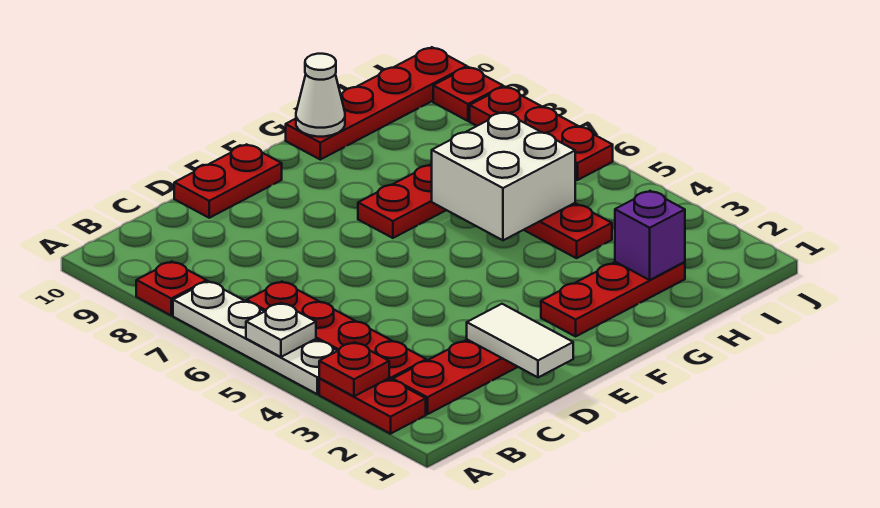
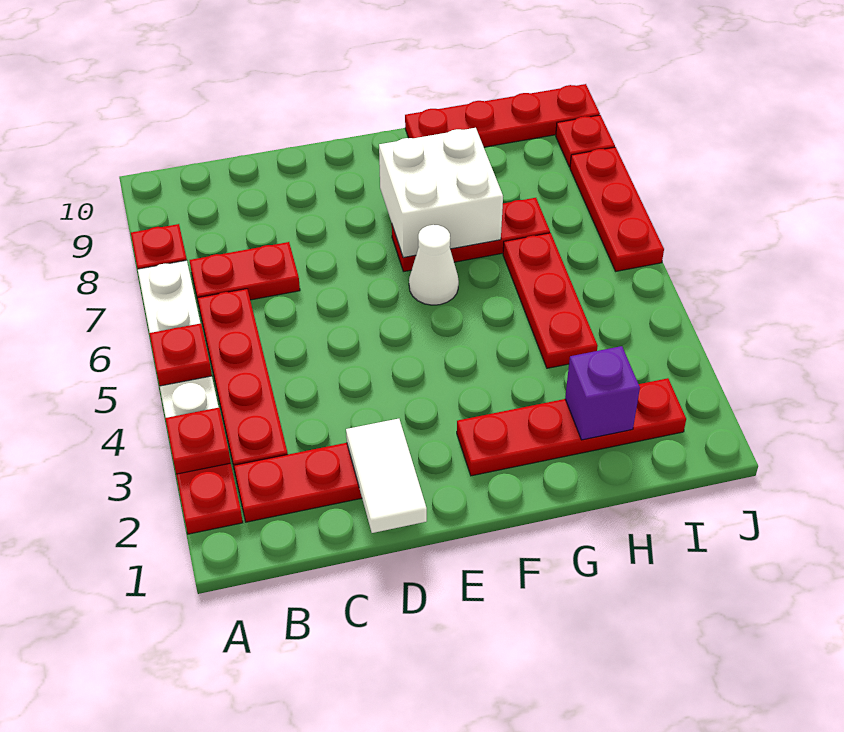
white plate A5 level 2 -> red plate A5 level 2
red plate D10:E10 level 1 -> red plate B7:C7 level 1
red plate F2:H2 level 1 -> red plate F2:I2 level 1
white brick G5:H6 level 2 -> white brick F7:G8 level 2
white cone G10 level 2 -> white cone F6 level 1

